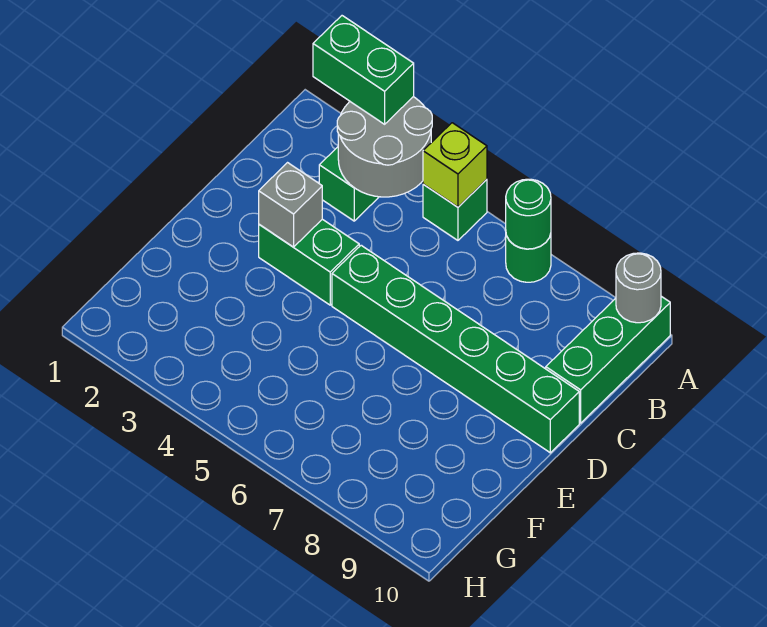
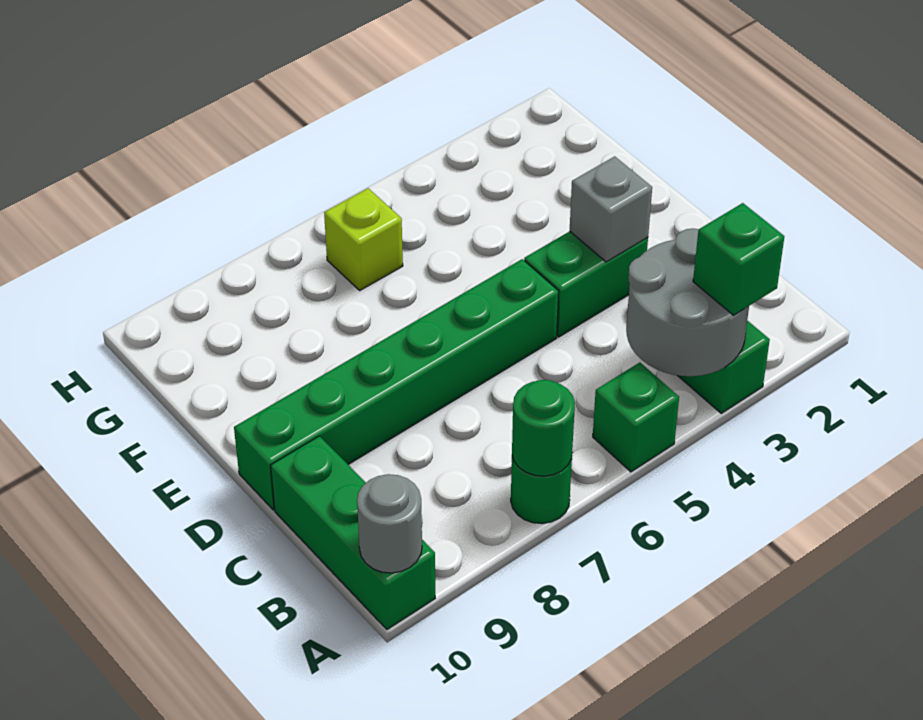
green brick A2:A3 level 3 -> green brick A3 level 3
lime brick A5 level 2 -> lime brick G6 level 1

